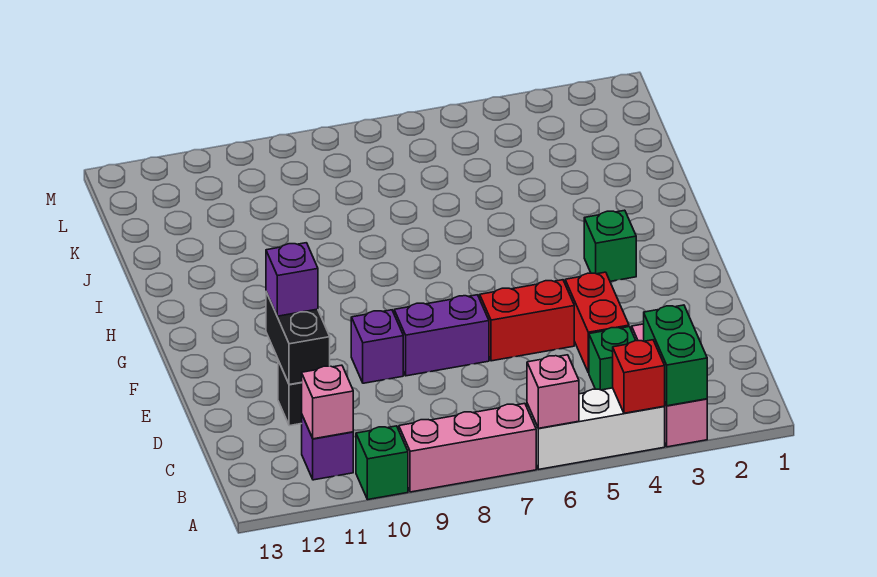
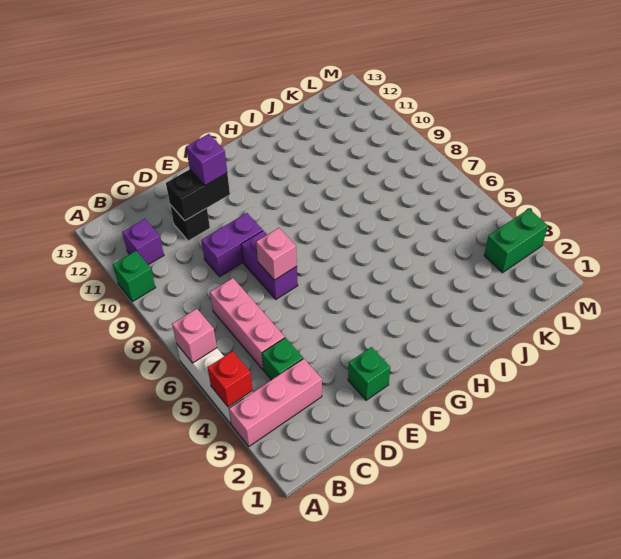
green brick A3:B3 level 2 -> green brick L3:M3 level 1
pink brick A7:A9 level 1 -> pink brick C5:C7 level 1
pink brick B11 level 2 -> pink brick E7 level 2
red brick D4:E4 level 1 -> none
red brick E5:E6 level 1 -> none
purple brick E9 level 1 -> purple brick D9:E9 level 1
green brick G3 level 1 -> green brick E2 level 1

